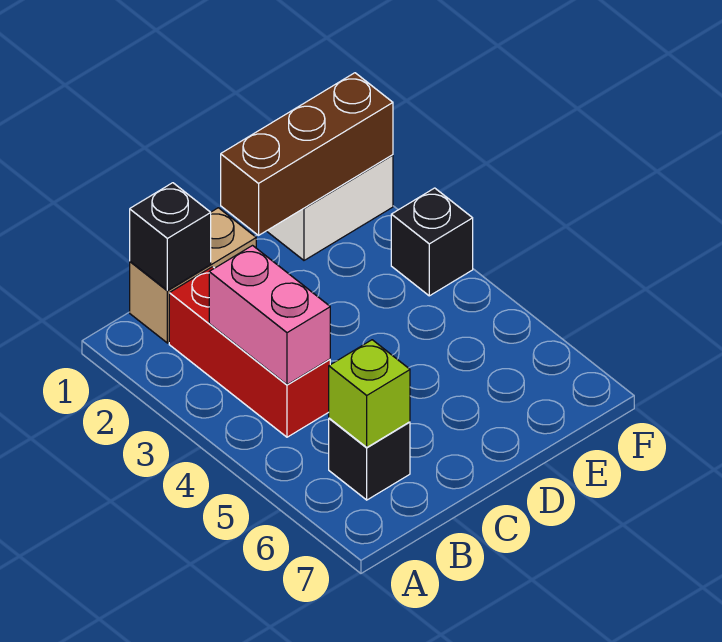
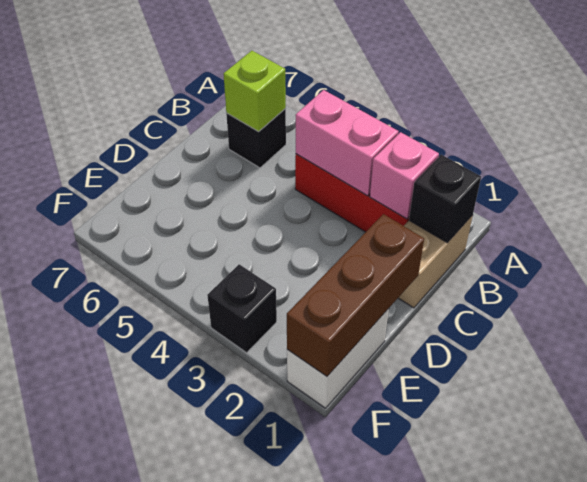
none -> pink brick B2 level 2

